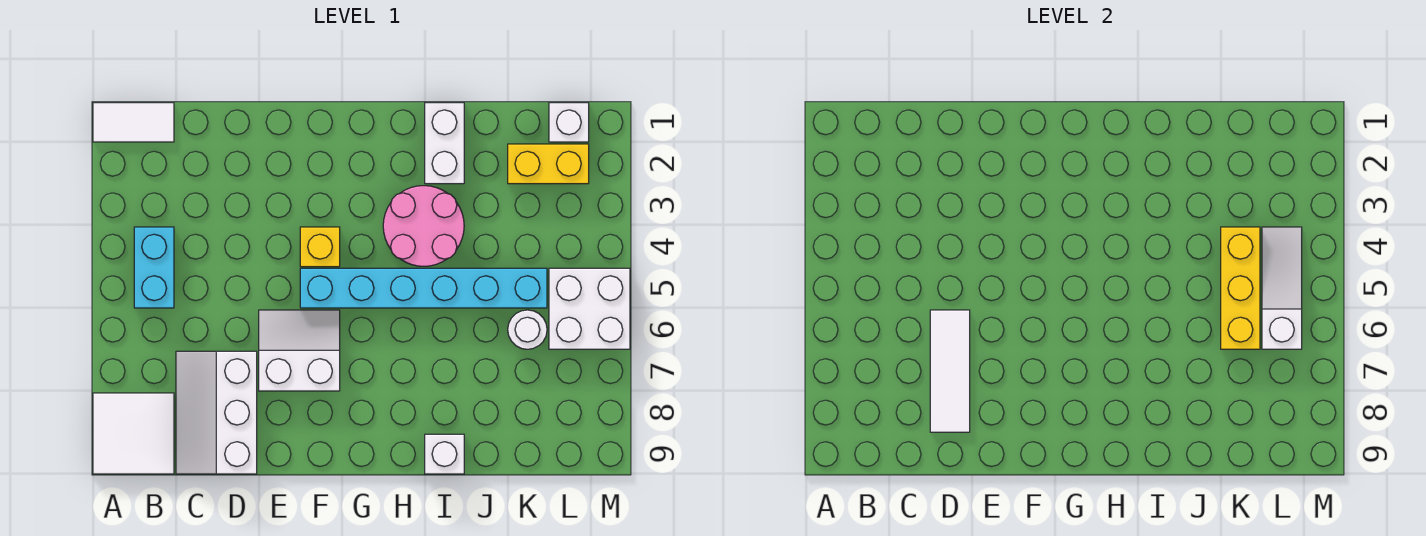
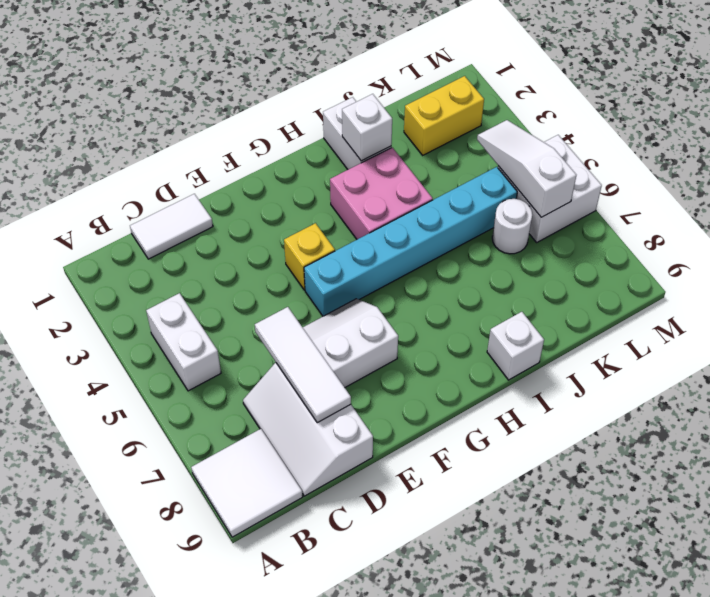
white tile A1:B1 level 1 -> white tile C1:D1 level 1
cyan brick B4:B5 level 1 -> white brick B4:B5 level 1
pink round brick H3:I4 level 1 -> pink brick H3:I4 level 1
yellow brick K4:K6 level 2 -> none
white brick L1 level 1 -> white brick I2 level 2

